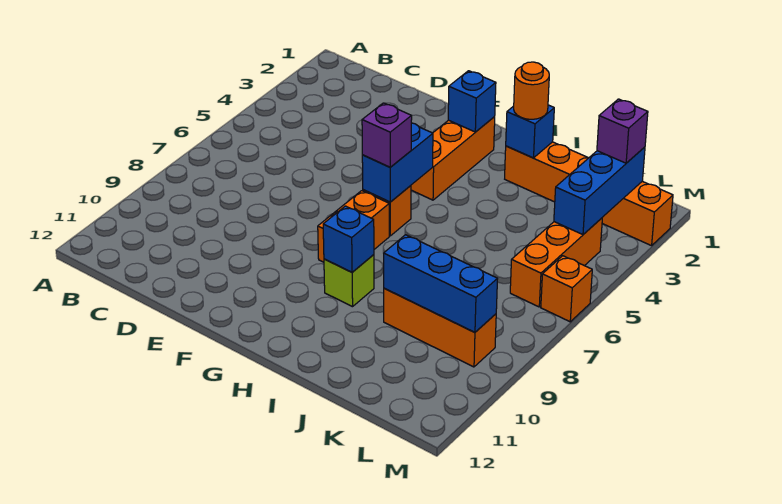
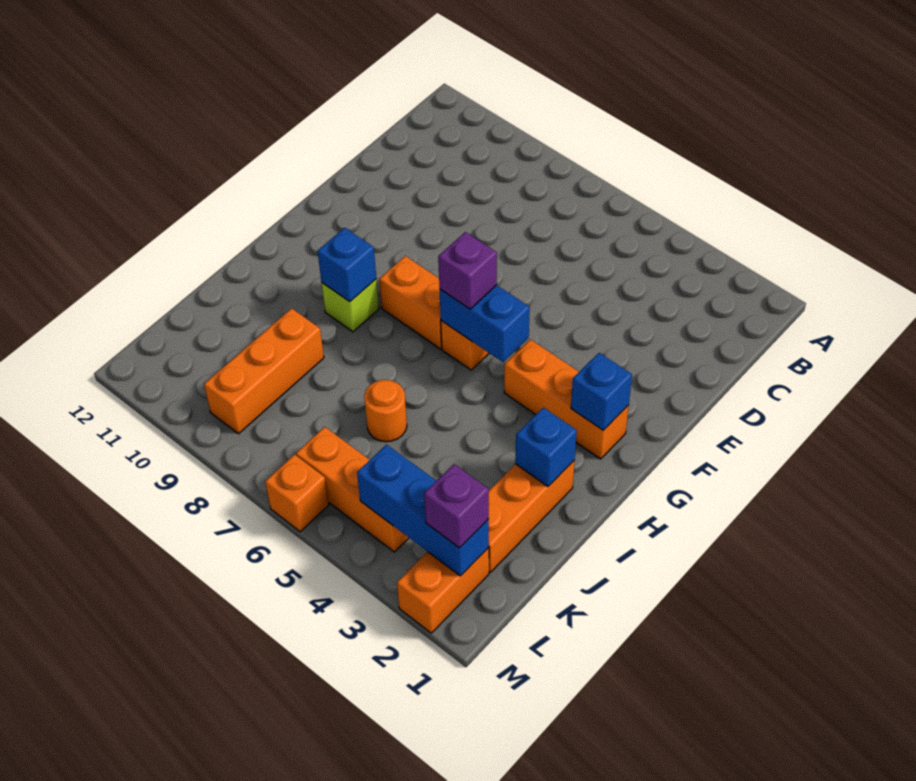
orange round brick I2 level 3 -> orange round brick J6 level 1
blue brick J9:L9 level 2 -> none

